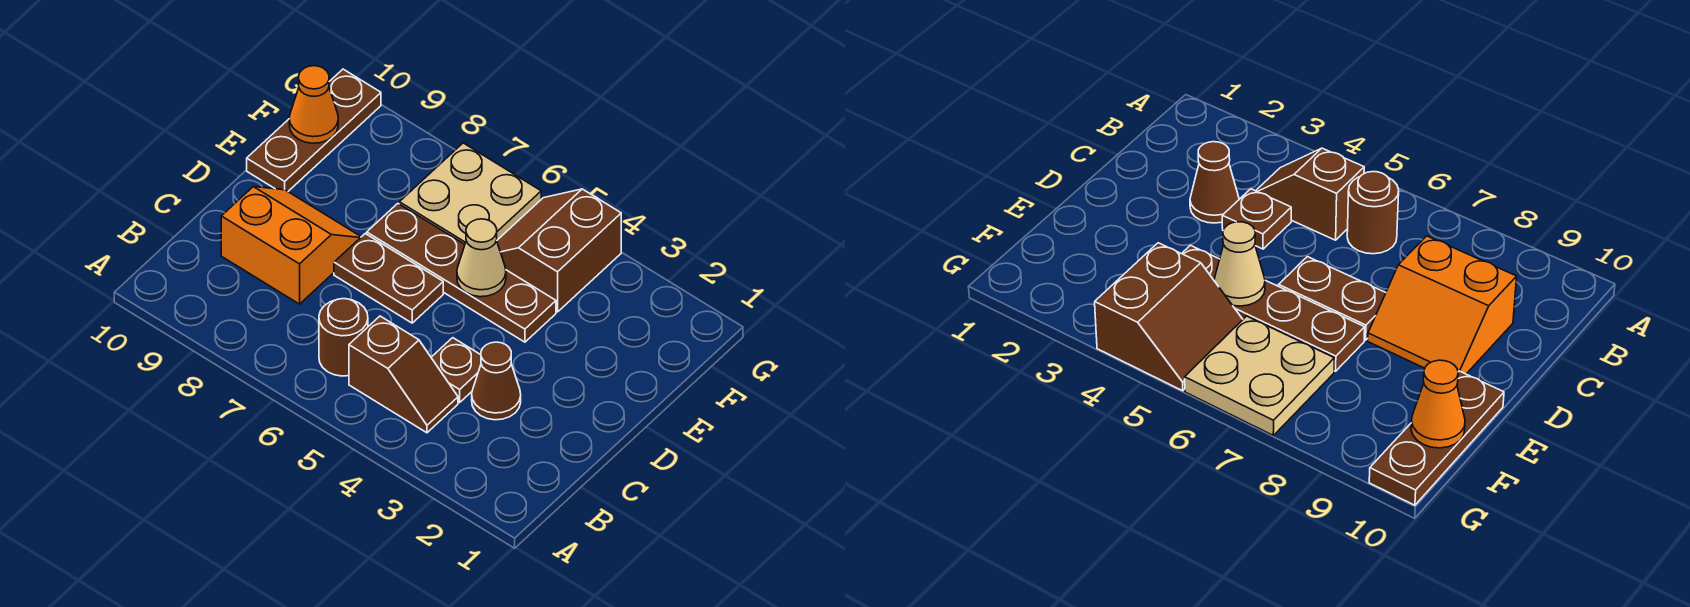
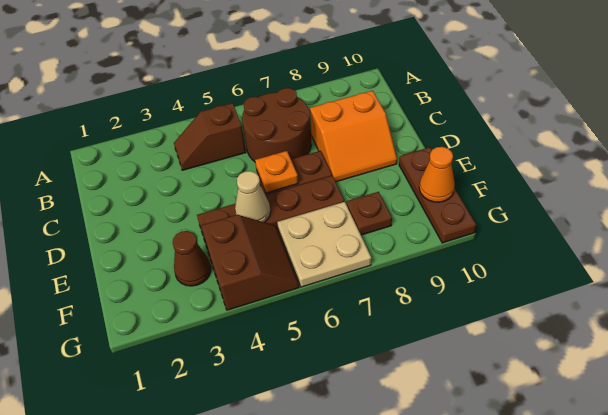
brown round brick B6 level 1 -> brown round brick B6:C7 level 1
brown cone C3 level 1 -> brown cone F3 level 1
brown plate C4 level 1 -> brown plate F8 level 1
none -> orange plate D6 level 2

